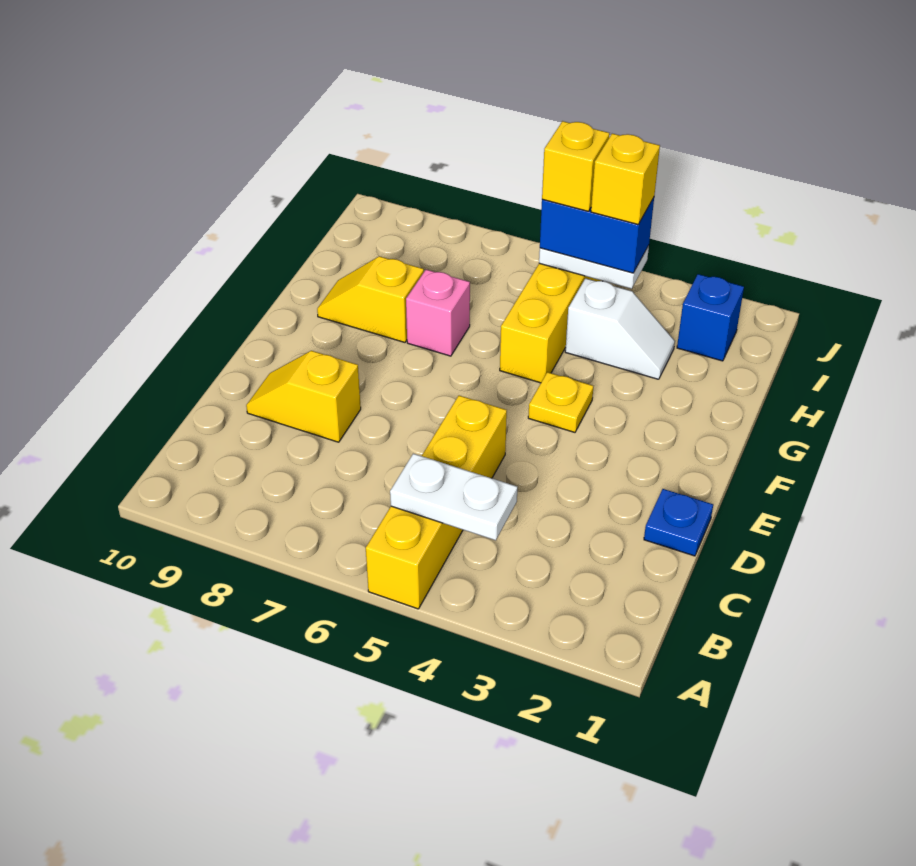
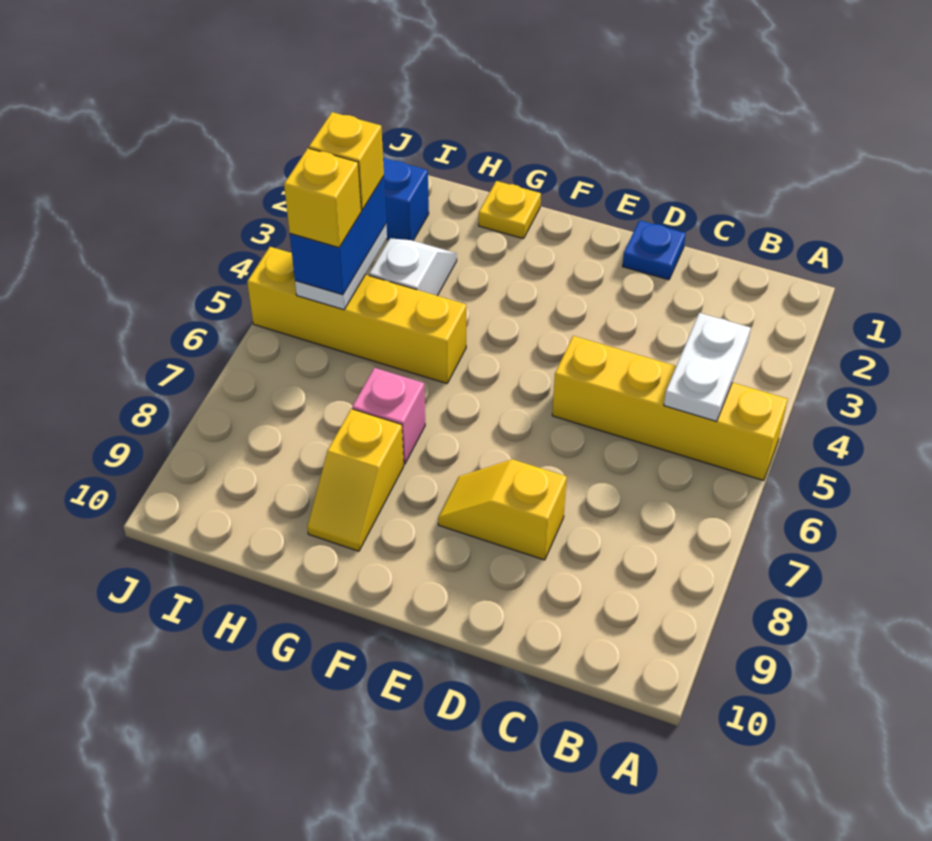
yellow slope D8:D9 level 1 top 8 -> yellow slope D8:E8 level 1 top D
yellow plate F4 level 1 -> yellow plate G1 level 1

